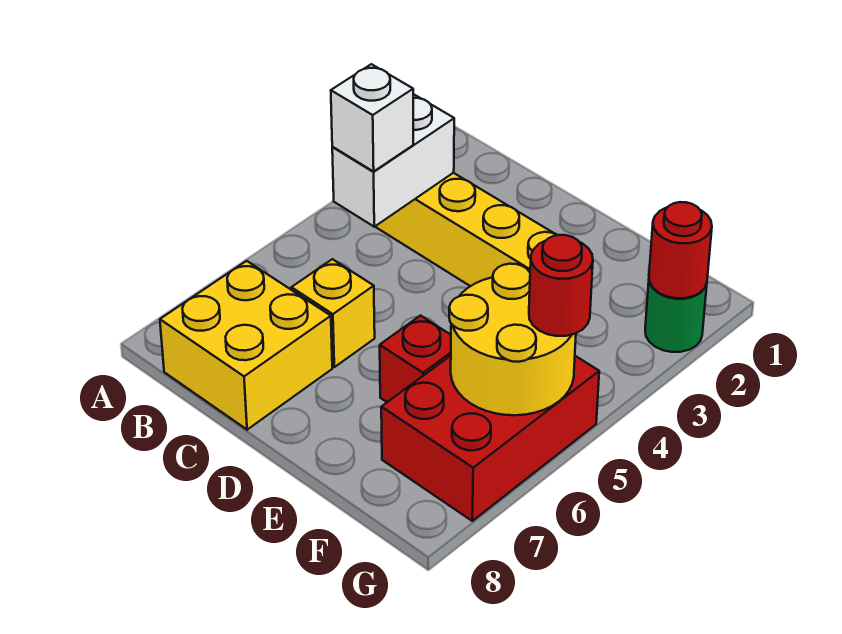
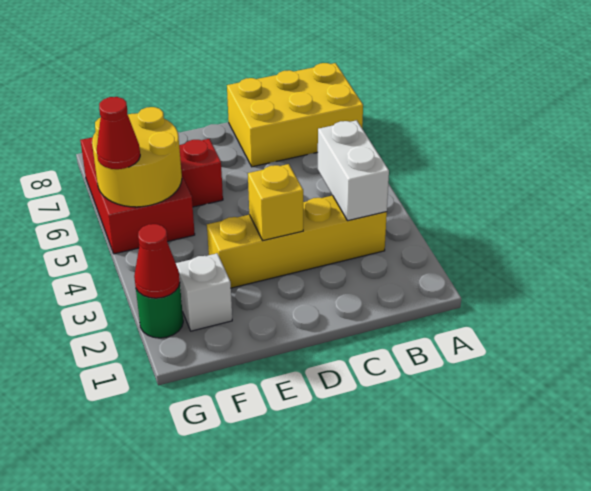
white brick B4 level 3 -> white brick F2 level 1
yellow brick B7:C8 level 1 -> yellow brick A7:C8 level 1
yellow brick C6 level 1 -> yellow brick D3 level 2
red round brick G2 level 2 -> red cone G2 level 2
red round brick G5 level 3 -> red cone G5 level 3

